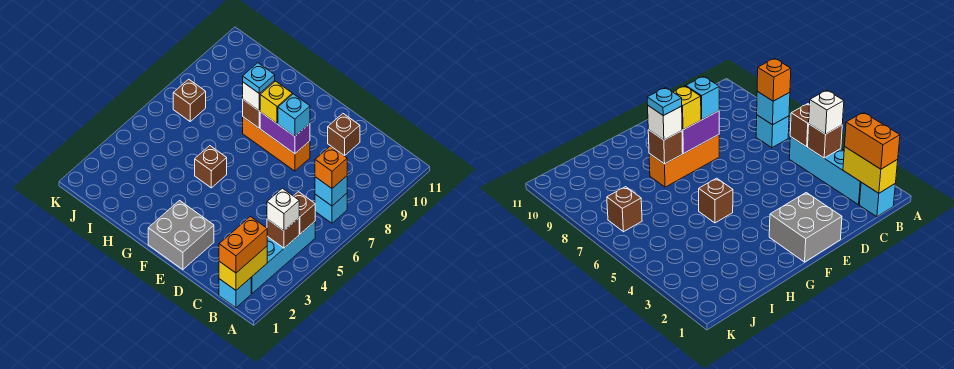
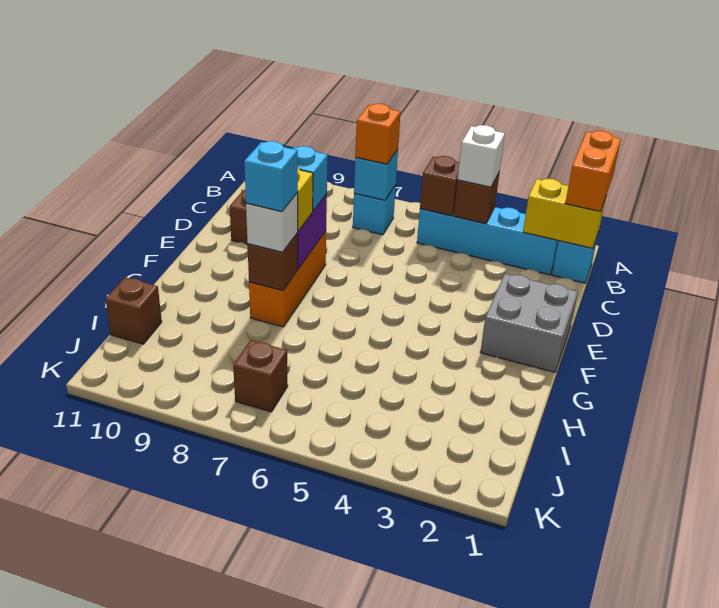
orange brick B1:B2 level 3 -> orange brick A1:B1 level 3
brown brick G5 level 1 -> brown brick I11 level 1
cyan plate G8 level 4 -> cyan brick G8 level 4

